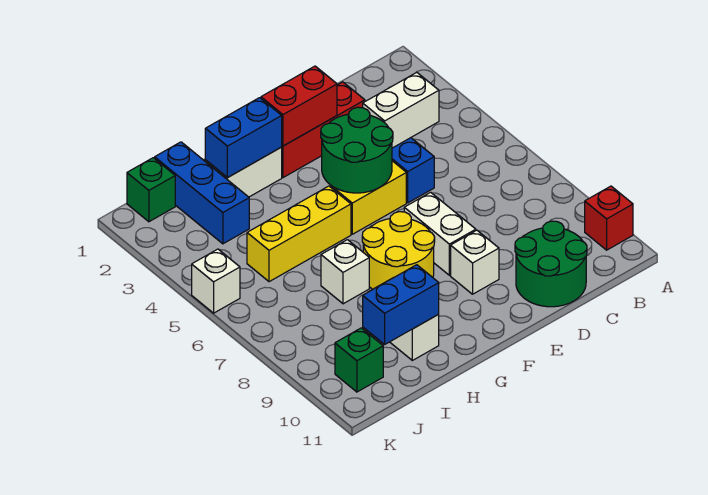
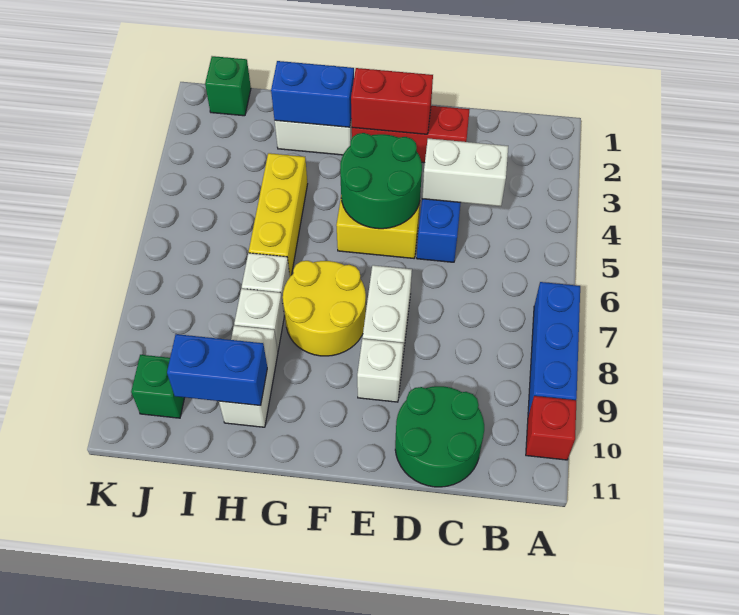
yellow brick G5:I5 level 1 -> yellow brick H4:H6 level 1
blue brick I1:I3 level 1 -> blue brick A7:A9 level 1
white brick K5 level 1 -> white brick H8 level 1

